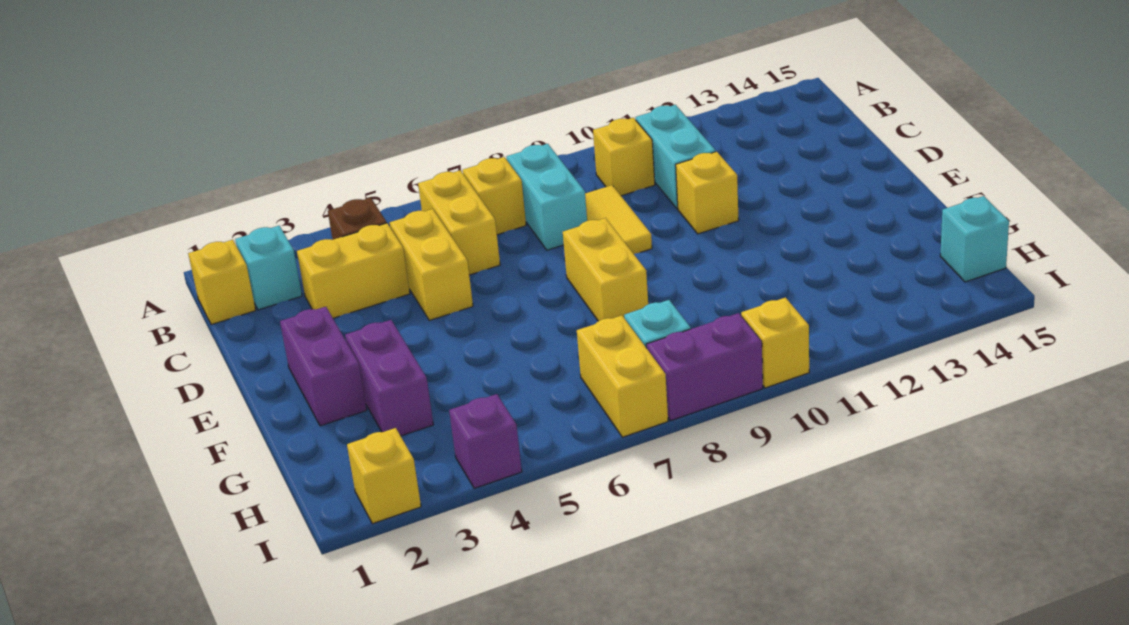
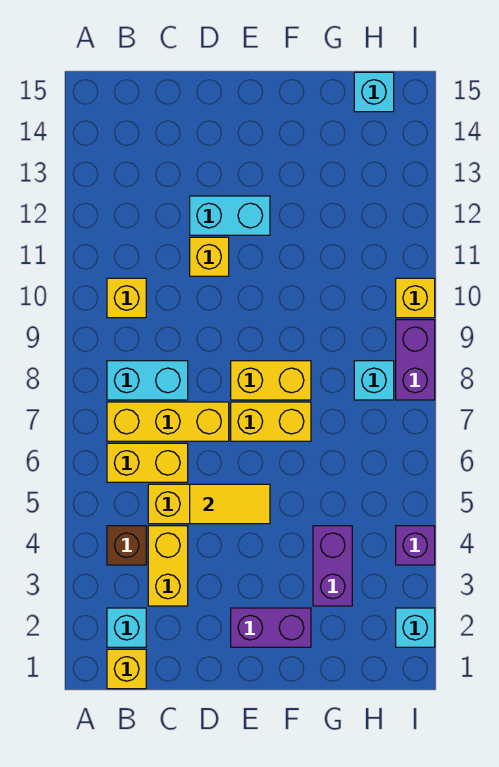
yellow brick B7 level 1 -> yellow brick B7:D7 level 1
cyan brick B11:C11 level 1 -> cyan brick D12:E12 level 1
yellow tile C9:D9 level 1 -> yellow tile D5:E5 level 2
purple brick F3:G3 level 1 -> purple brick G3:G4 level 1
yellow brick H7:I7 level 1 -> yellow brick E7:F7 level 1
yellow brick I2 level 1 -> cyan brick I2 level 1

